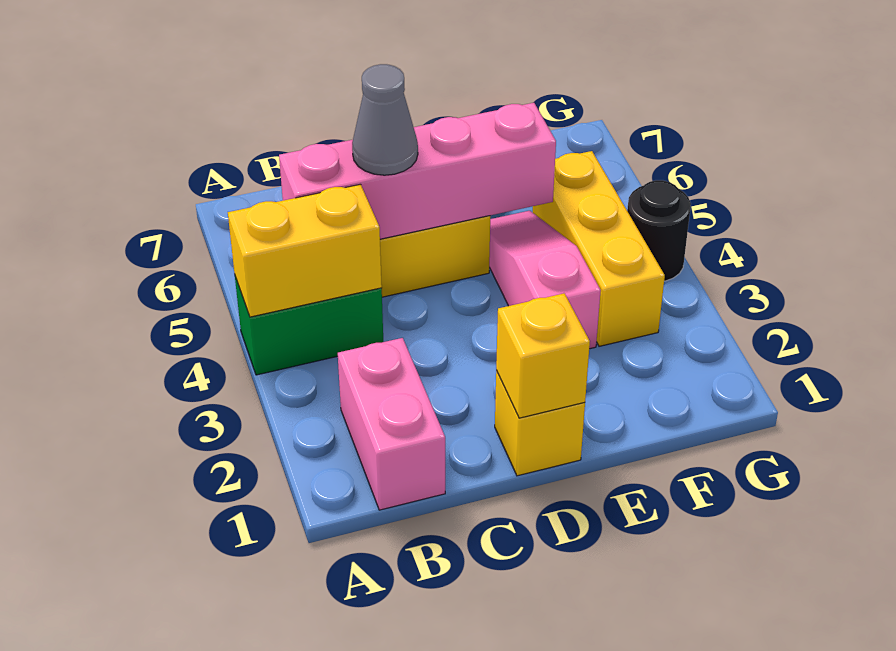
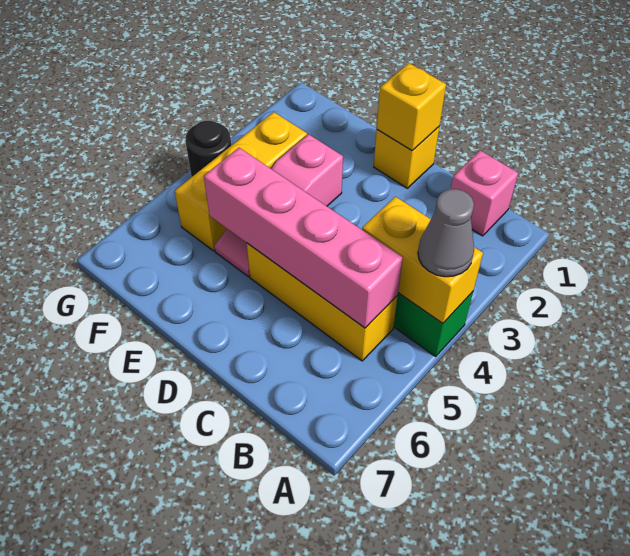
pink brick B1:B2 level 1 -> pink brick B1 level 1
grey cone C5 level 3 -> grey cone A4 level 3

